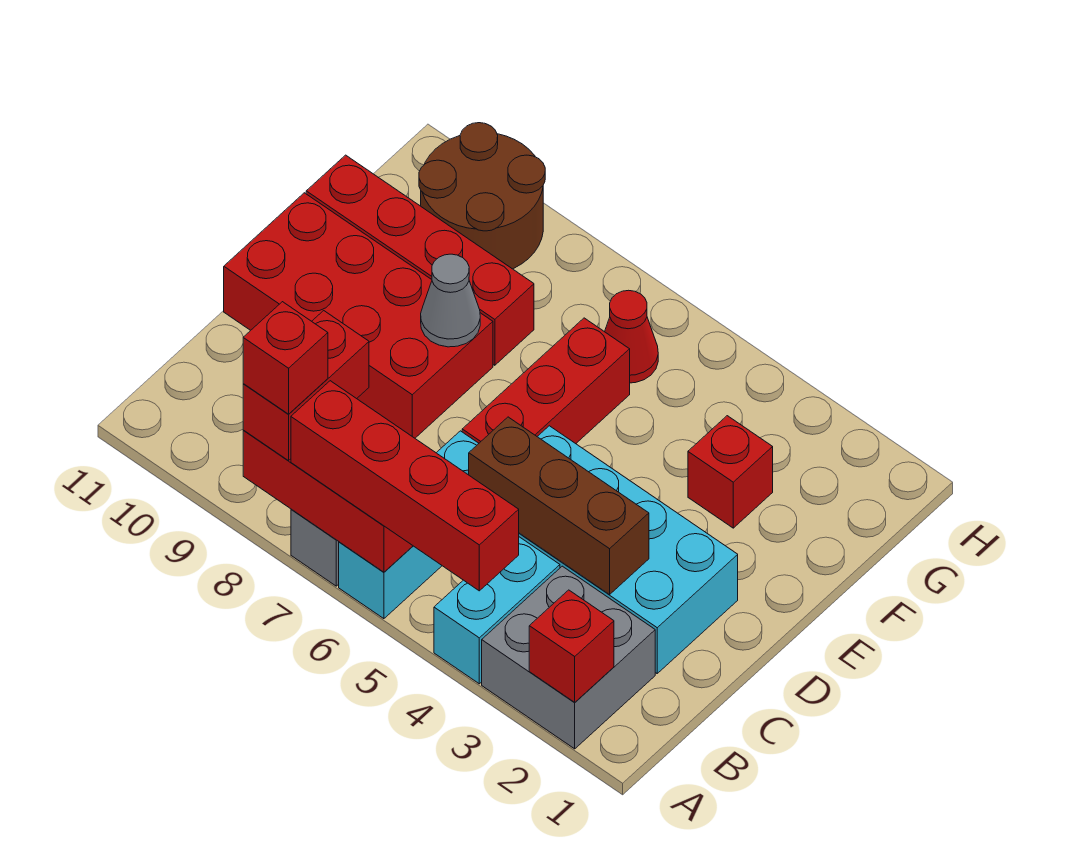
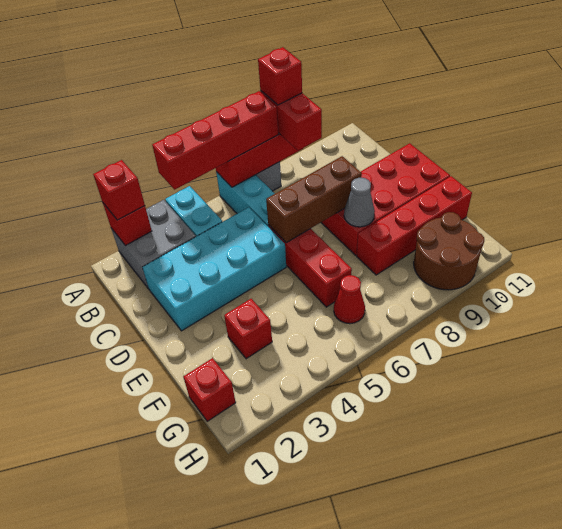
none -> red brick A2 level 3
brown brick C3:C5 level 2 -> brown brick D6:D8 level 2
none -> red brick G1 level 1

